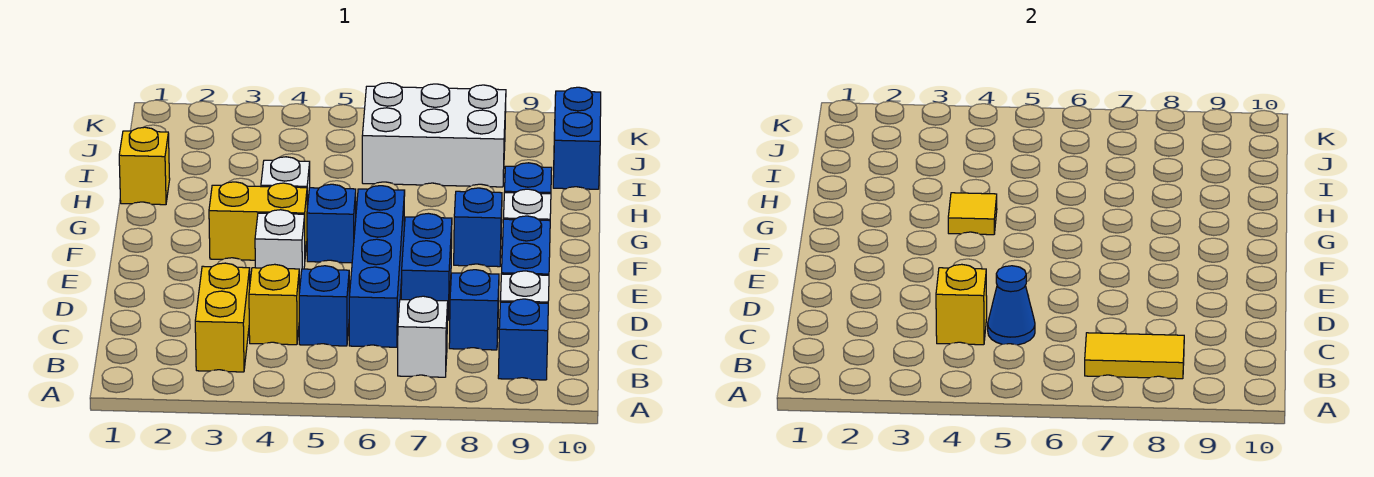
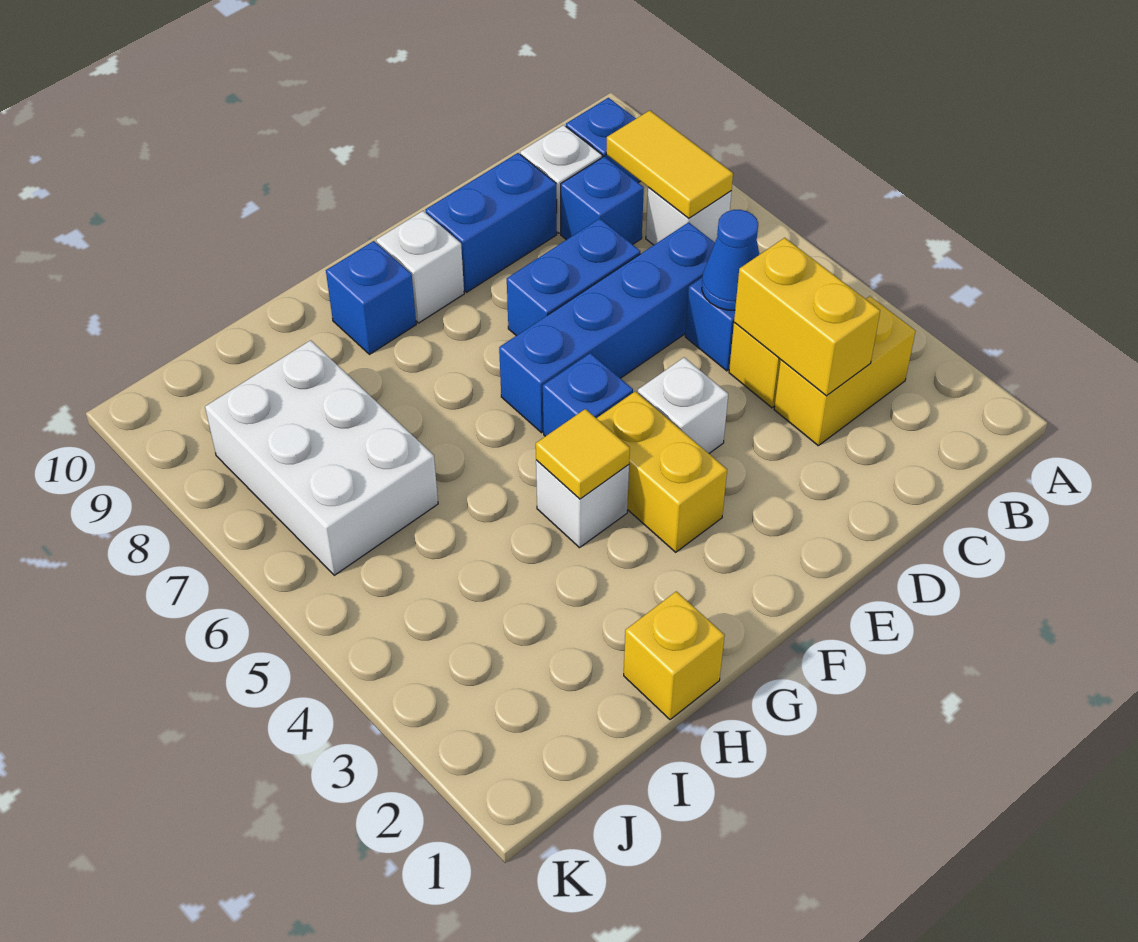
yellow brick C4 level 2 -> yellow brick C3:C4 level 2
blue brick F8 level 1 -> none
blue brick I10:J10 level 1 -> none

